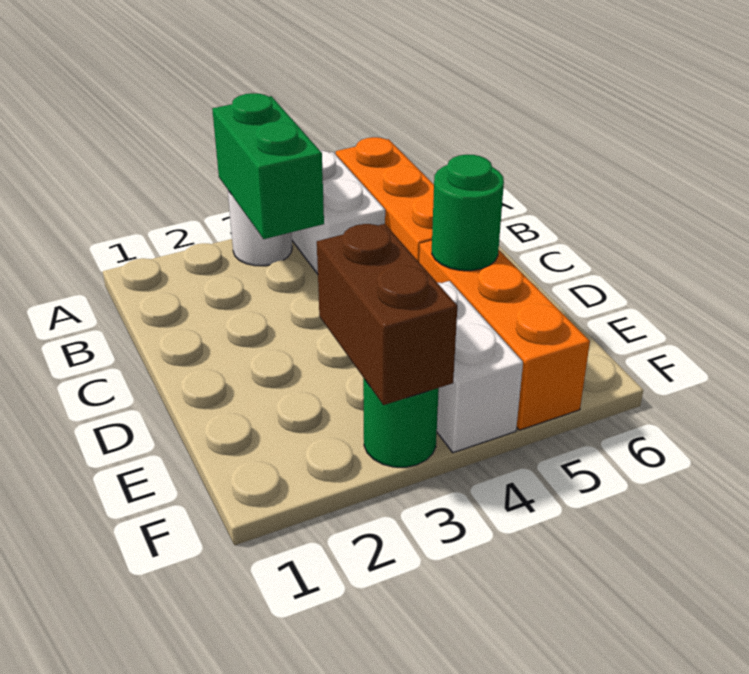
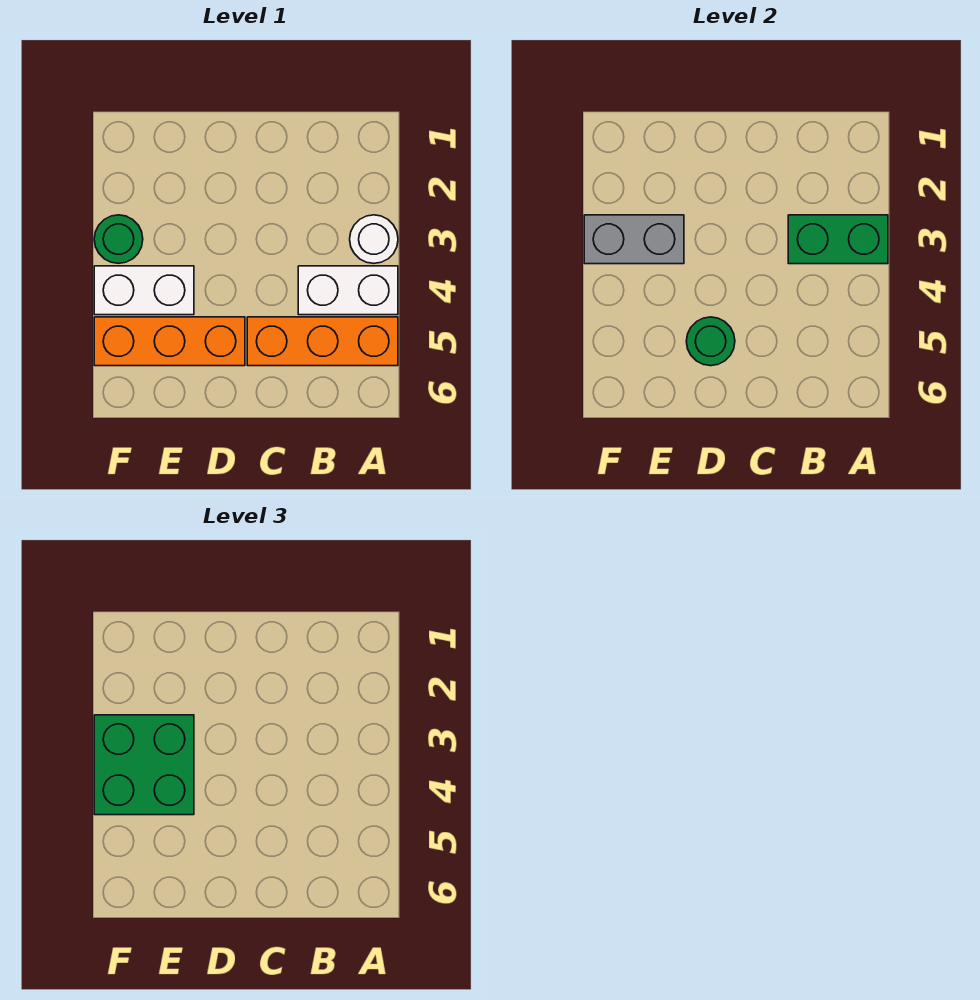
brown brick E3:F3 level 2 -> grey brick E3:F3 level 2
none -> green brick E3:F4 level 3

